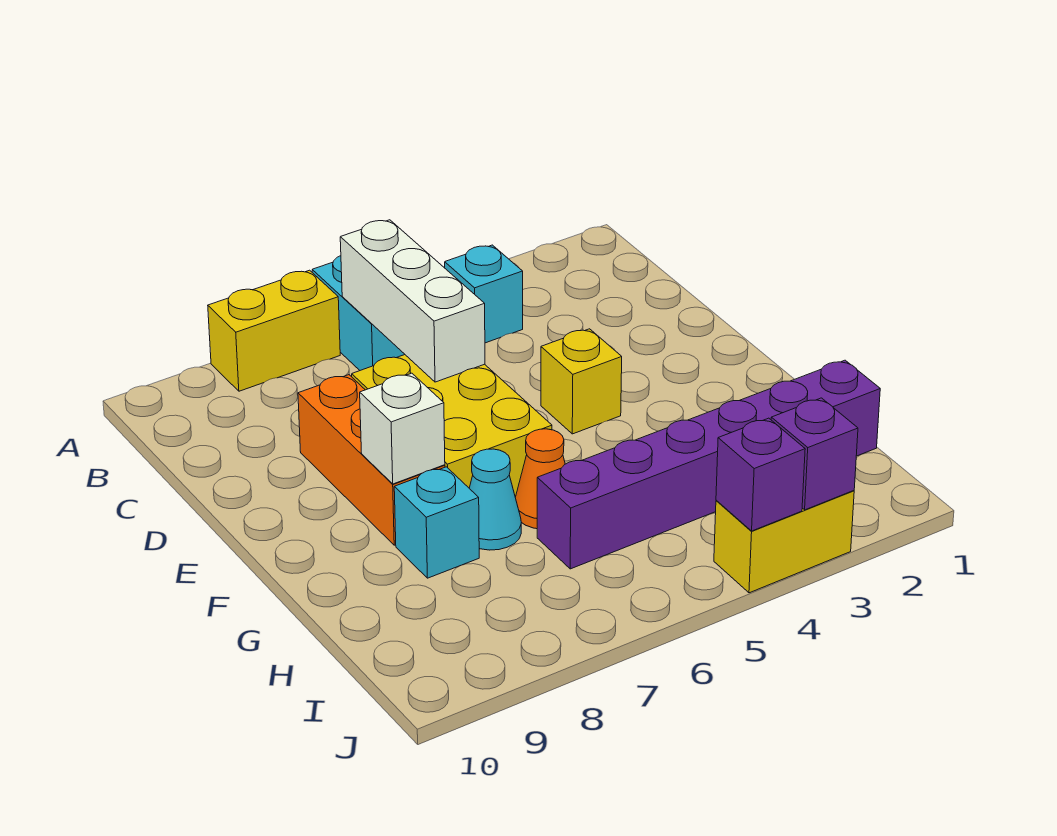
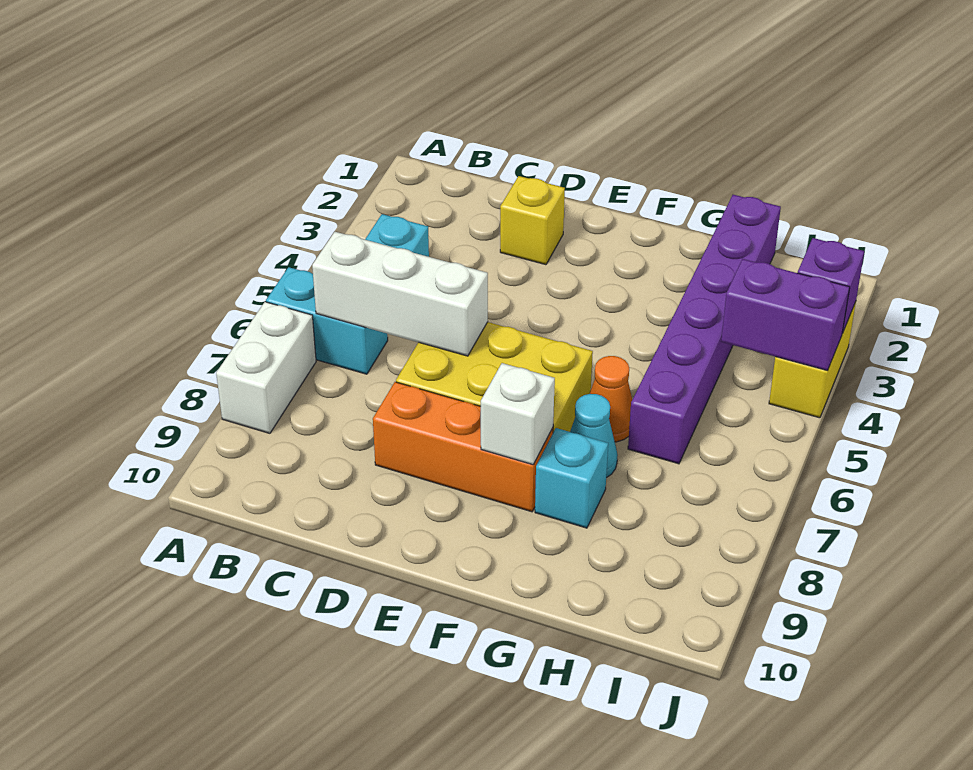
yellow brick A7:A8 level 1 -> white brick A7:A8 level 1
yellow brick E4 level 1 -> yellow brick D2 level 1
purple brick J4 level 2 -> purple brick I4:J4 level 2

